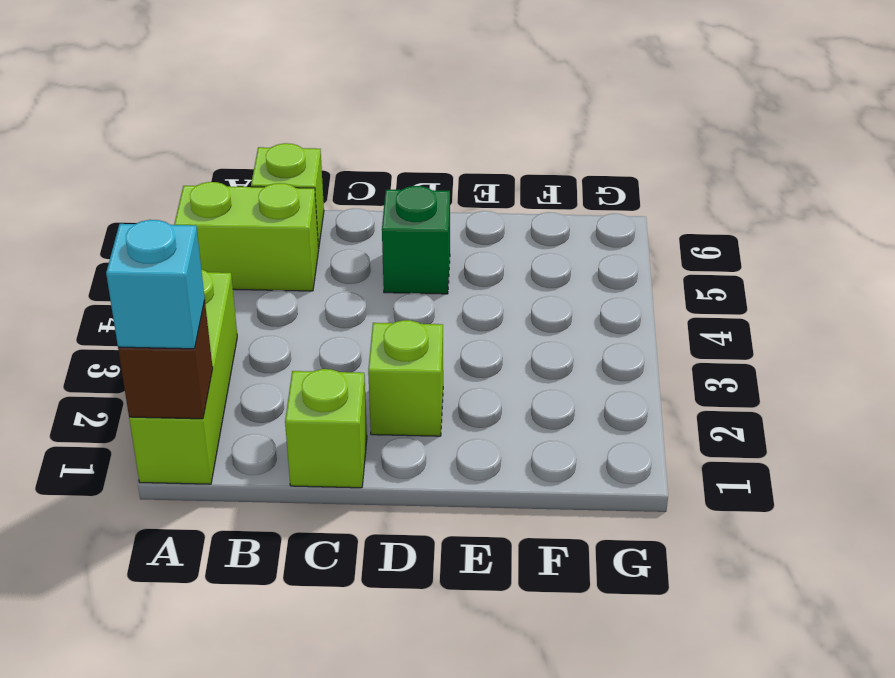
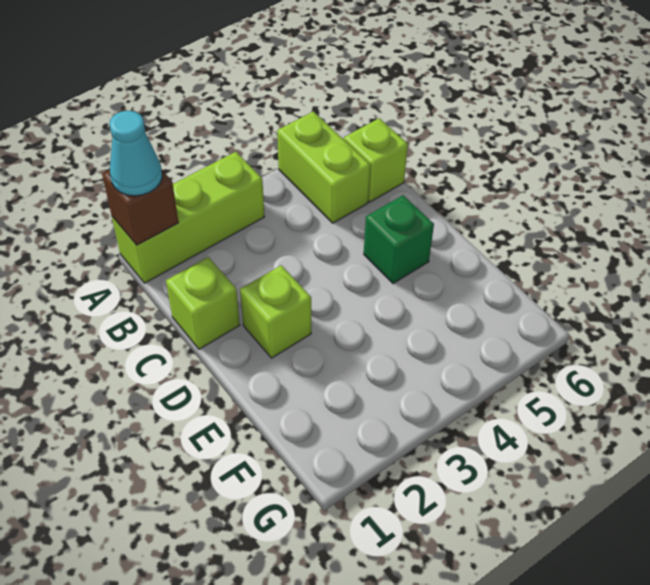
cyan brick A1 level 3 -> cyan cone A1 level 3

